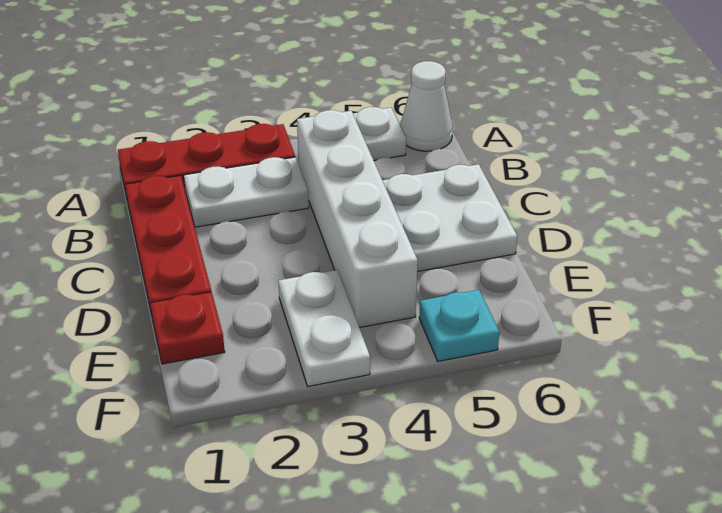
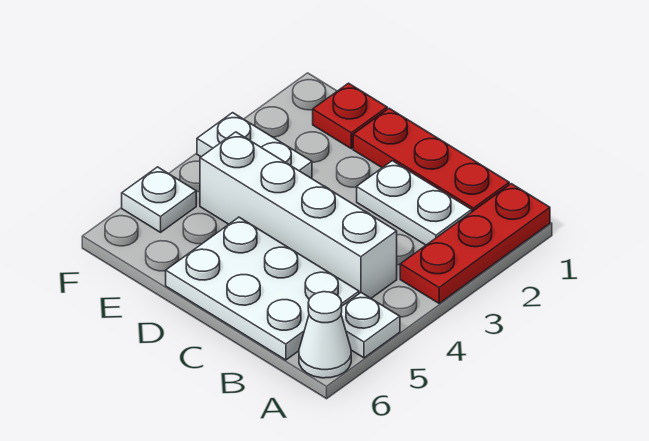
white plate B2:B3 level 1 -> white plate B2:C2 level 1
white plate C5:D6 level 1 -> white plate B5:D6 level 1
cyan plate F5 level 1 -> white plate F5 level 1

